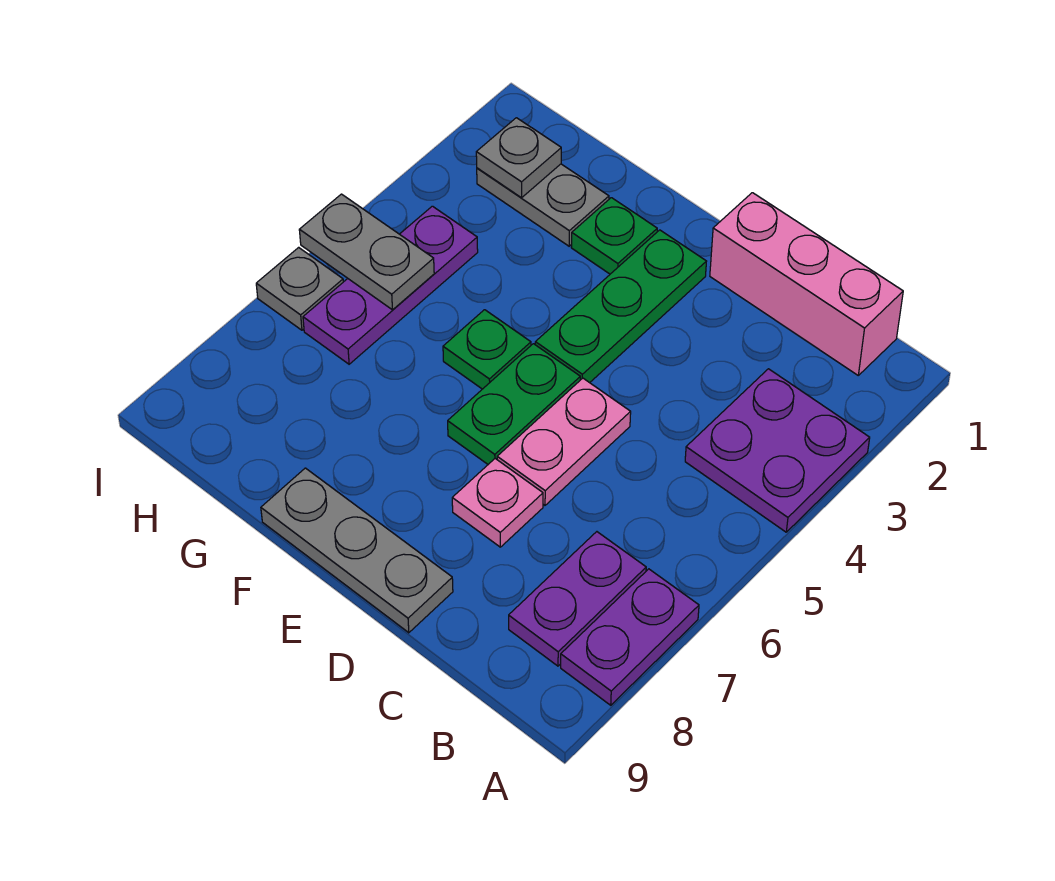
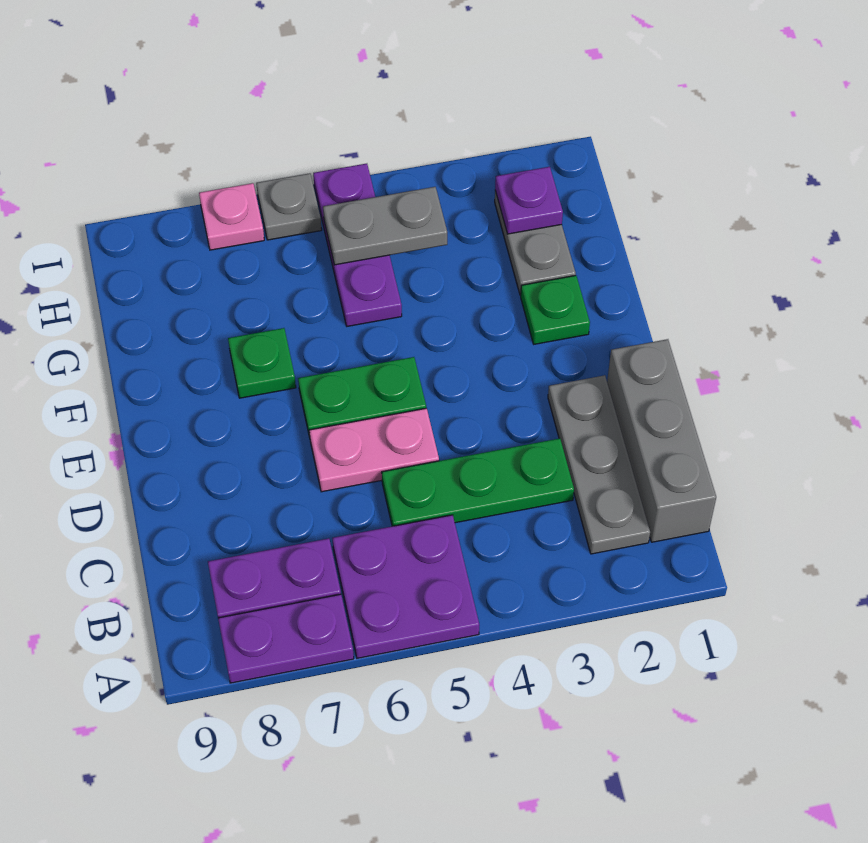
purple plate A3:B4 level 1 -> purple plate A5:B6 level 1
pink brick B1:D1 level 1 -> grey brick B1:D1 level 1
pink plate D7 level 1 -> pink plate I7 level 1
grey plate D9:F9 level 1 -> grey plate B2:D2 level 1
green plate E2:E4 level 1 -> green plate C3:C5 level 1
green plate F5 level 1 -> green plate F7 level 1
grey plate H2 level 2 -> purple plate H2 level 2
purple plate H4:H6 level 1 -> purple plate G5:I5 level 1
grey plate H5:I5 level 2 -> grey plate H4:H5 level 2

